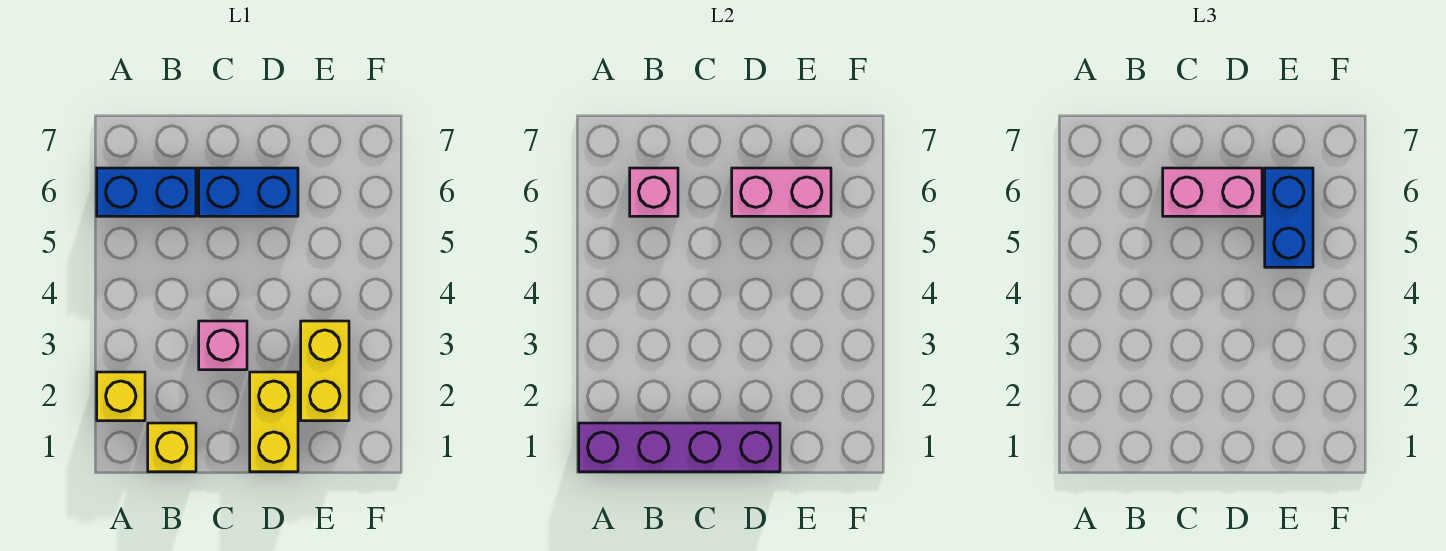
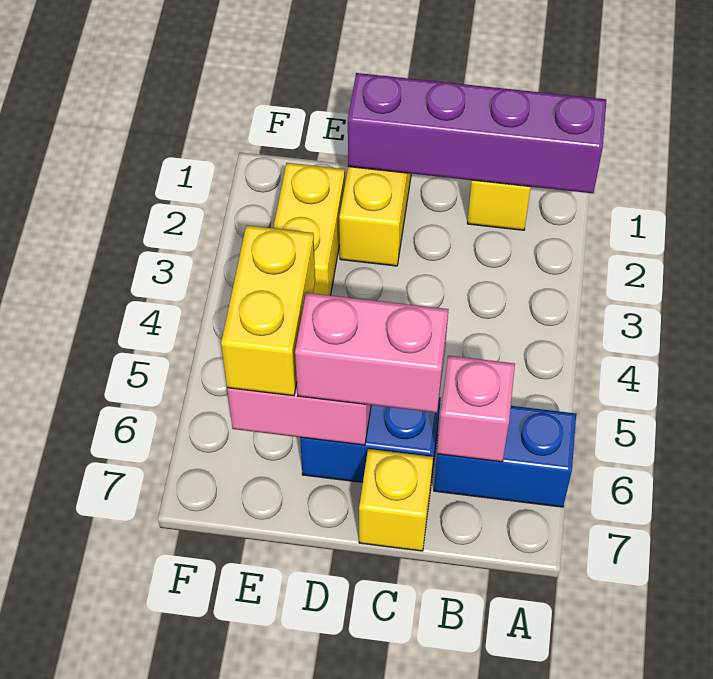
yellow brick A2 level 1 -> yellow brick C7 level 1
pink brick C3 level 1 -> none
blue brick E5:E6 level 3 -> yellow brick E5:E6 level 3

